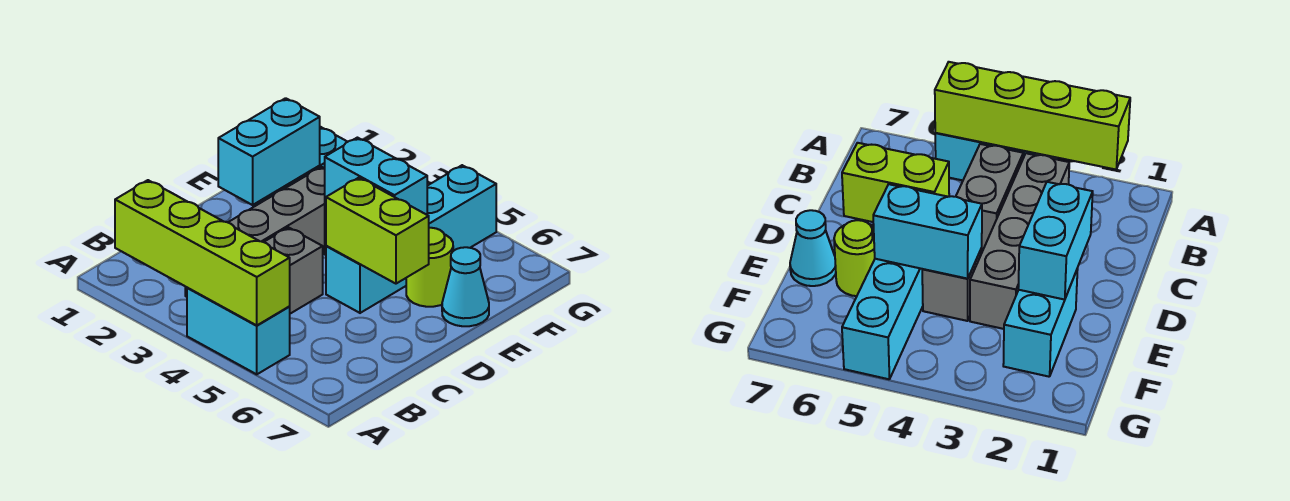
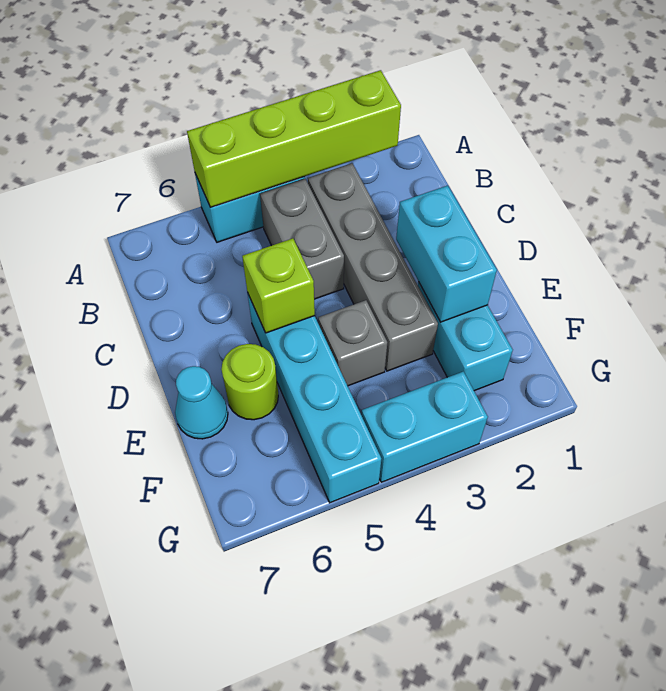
lime brick D5:D6 level 2 -> lime brick D5 level 2
cyan brick E4:E5 level 2 -> cyan brick G3:G4 level 1

